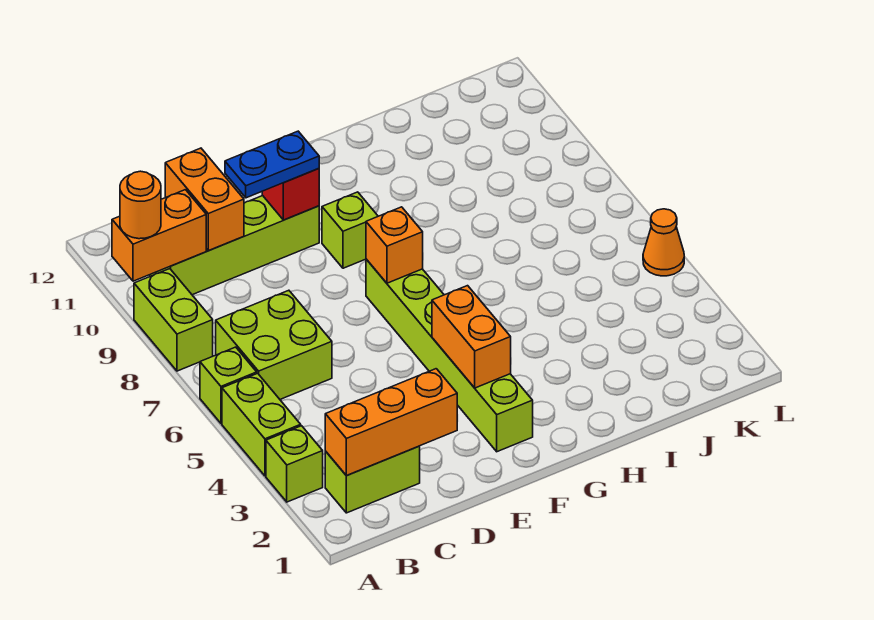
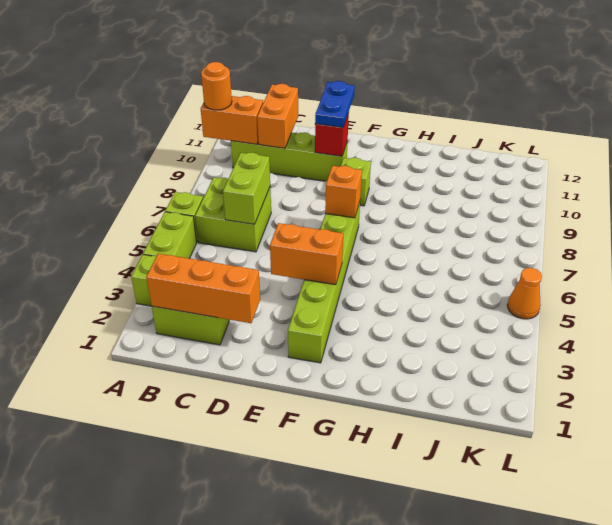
lime brick A8:A9 level 1 -> lime brick C6:C7 level 2
blue plate D10:E10 level 3 -> blue plate E10:E11 level 3
orange brick F3:F4 level 2 -> orange brick E4:F4 level 2

